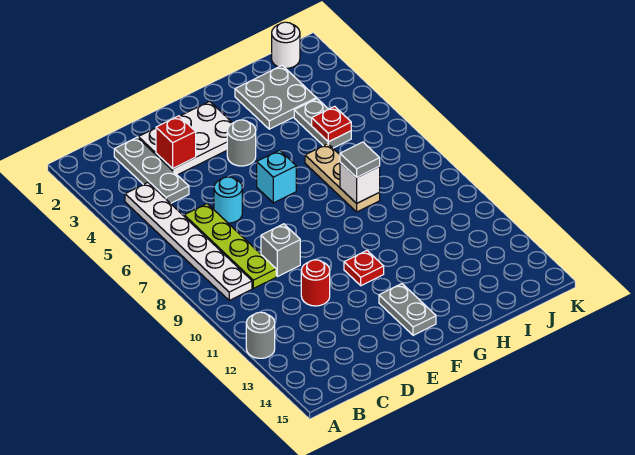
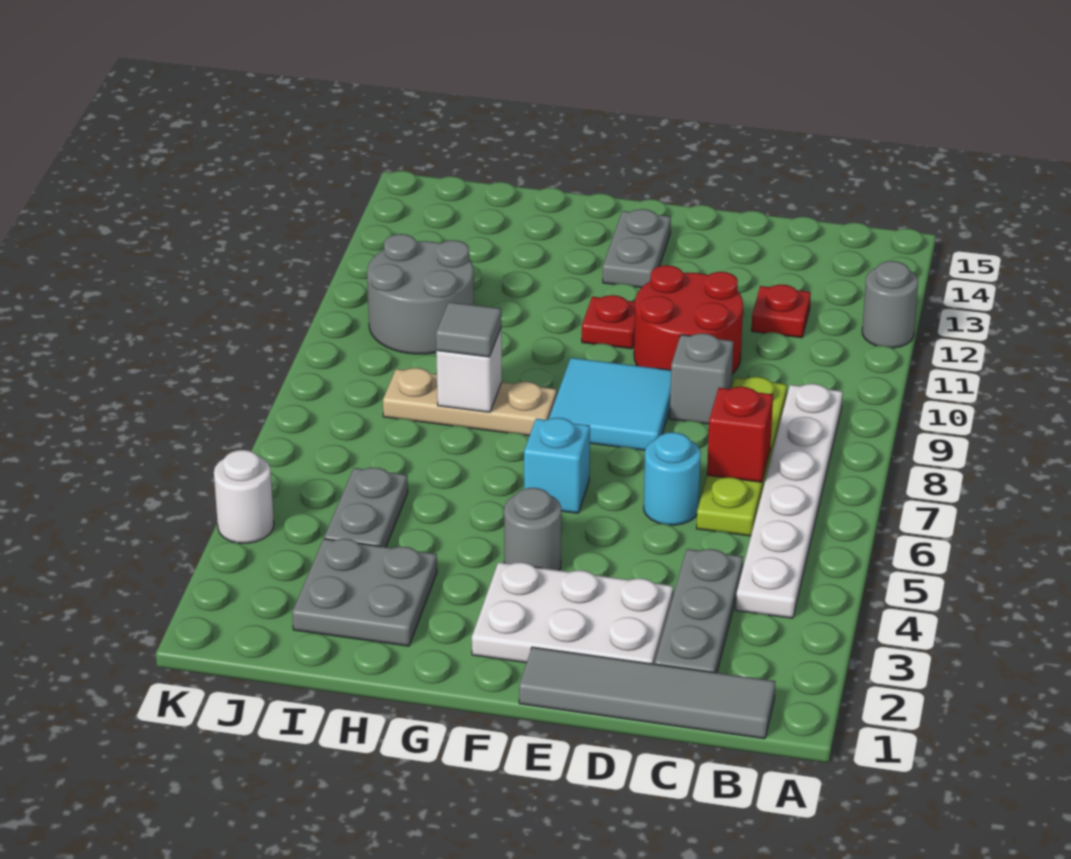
none -> grey tile B1:E1 level 1
red brick D3 level 2 -> red brick C7 level 2
red round brick D11 level 1 -> red round brick D10:E11 level 1
none -> cyan tile E8:F9 level 1
tan plate H6:H8 level 1 -> tan plate G8:I8 level 1
red plate I5 level 2 -> red plate C12 level 1
none -> grey round brick I10:J11 level 1
white round brick J1 level 1 -> white round brick K4 level 1

